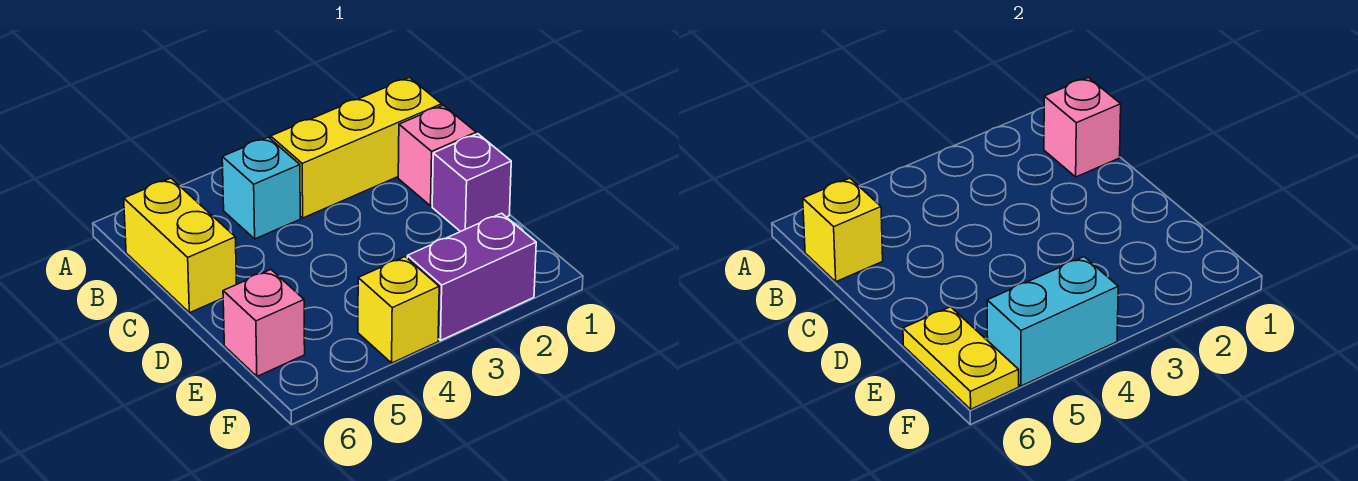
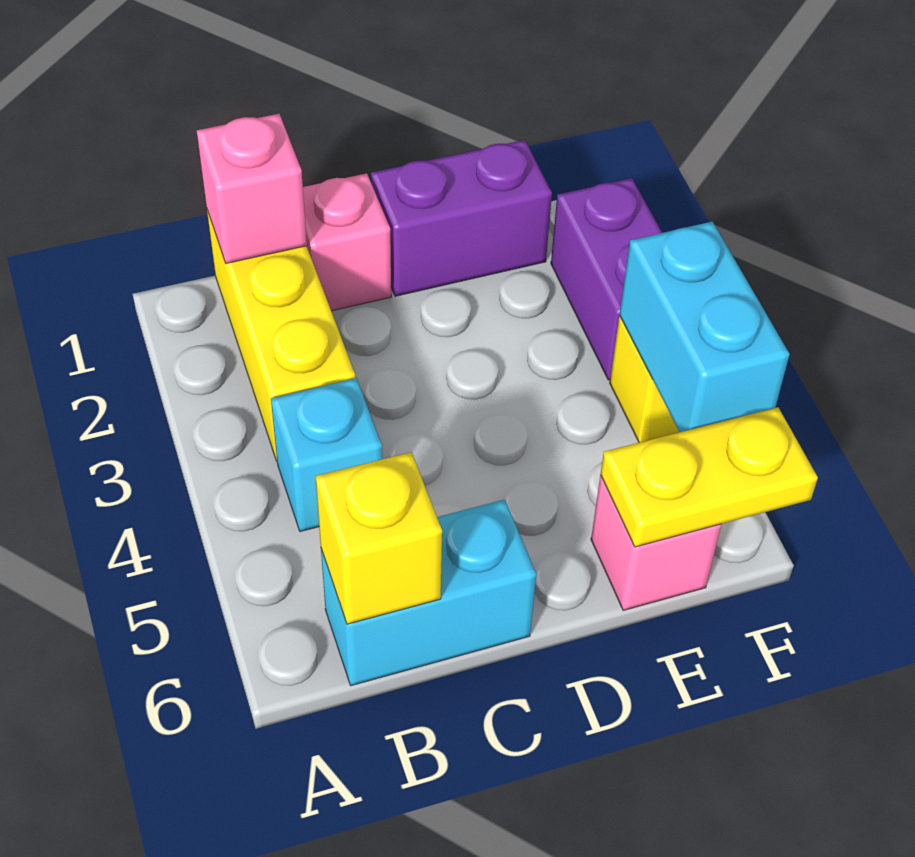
yellow brick B6:C6 level 1 -> cyan brick B6:C6 level 1
purple brick D1 level 1 -> purple brick D1:E1 level 1

